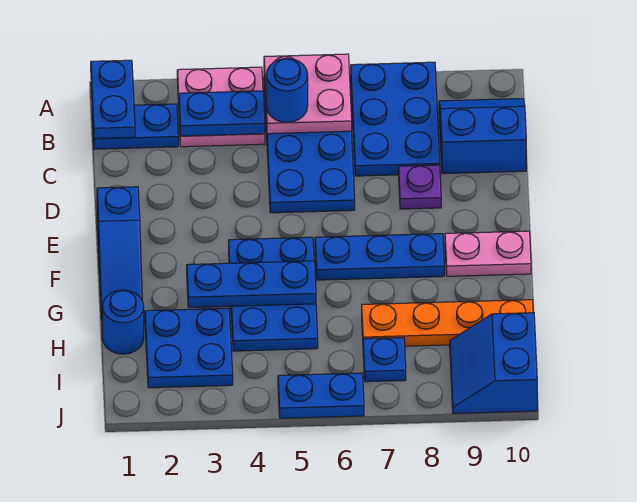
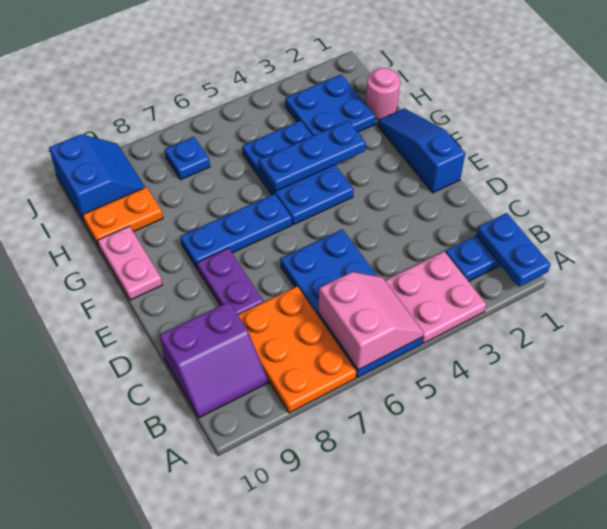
pink plate A5:B6 level 2 -> pink slope A5:B6 level 2 top 6
blue plate A7:C8 level 1 -> orange plate A7:C8 level 1
blue plate B3:B4 level 2 -> none
blue round brick B5 level 3 -> none
blue slope B9:C10 level 1 top C -> purple slope B9:C10 level 1 top C
purple plate D8 level 1 -> purple plate D8:E8 level 1
pink plate F9:F10 level 1 -> pink plate F10:G10 level 1
blue round brick H1 level 1 -> pink round brick H1 level 1
orange plate H7:H10 level 1 -> orange plate H9:H10 level 1
blue plate J5:J6 level 1 -> none

